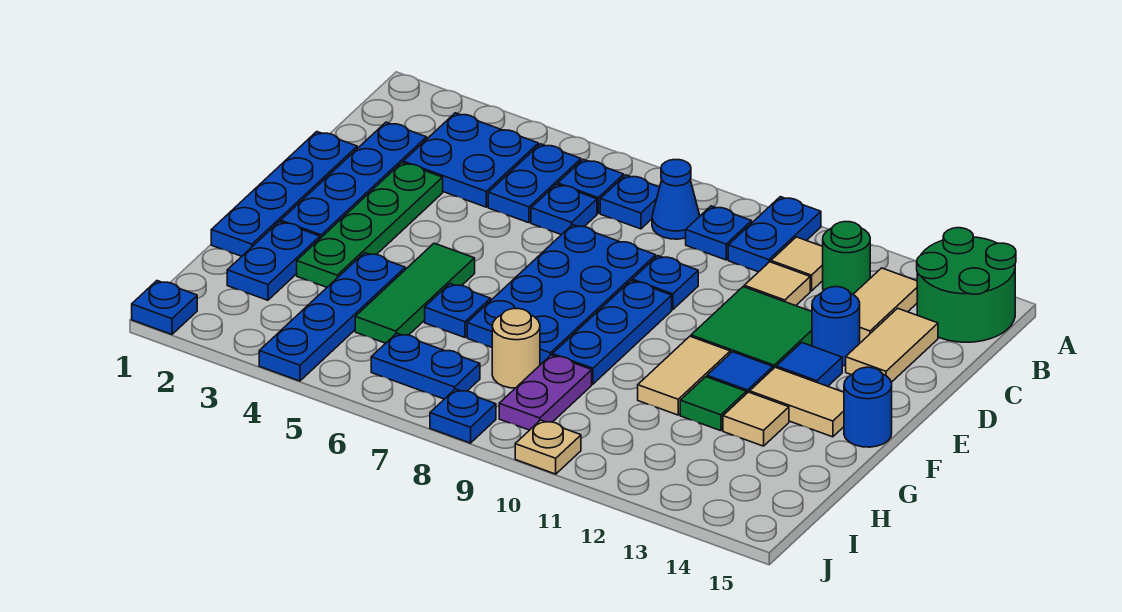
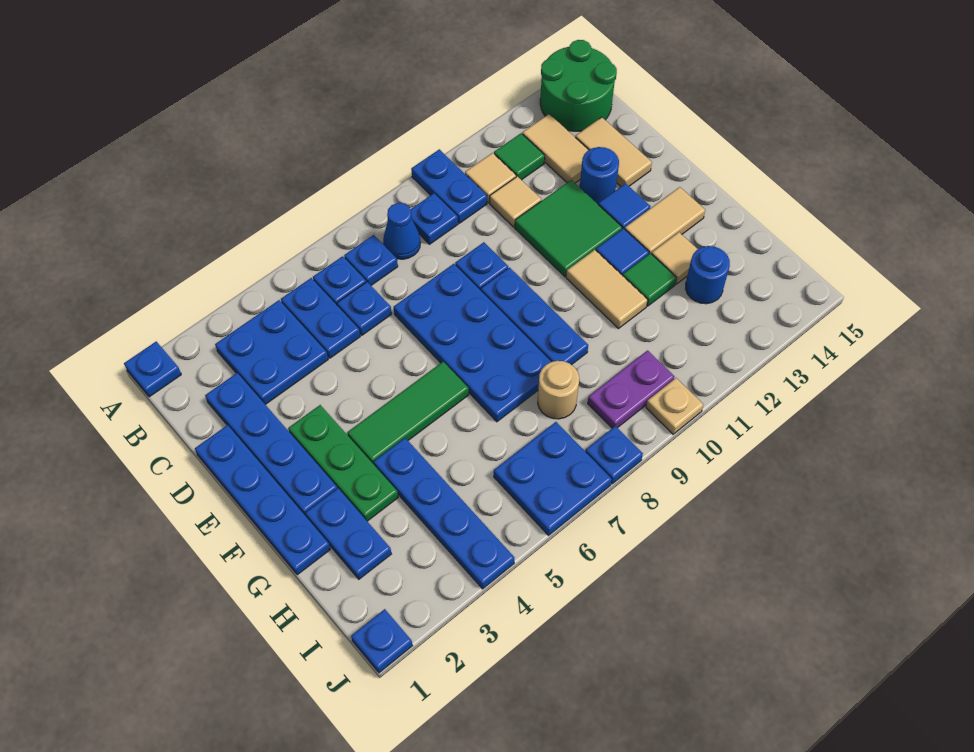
green round brick B12 level 1 -> green tile B12 level 1
green plate D3:G3 level 1 -> green plate E3:G3 level 1
green tile F5:H5 level 1 -> green tile F4:F6 level 1
blue round brick F15 level 1 -> blue round brick H13 level 1
blue plate G6 level 1 -> blue plate A1 level 1
purple plate H9:I9 level 1 -> purple plate I9:I10 level 1
blue plate I6:I7 level 1 -> blue plate I6:J7 level 1

